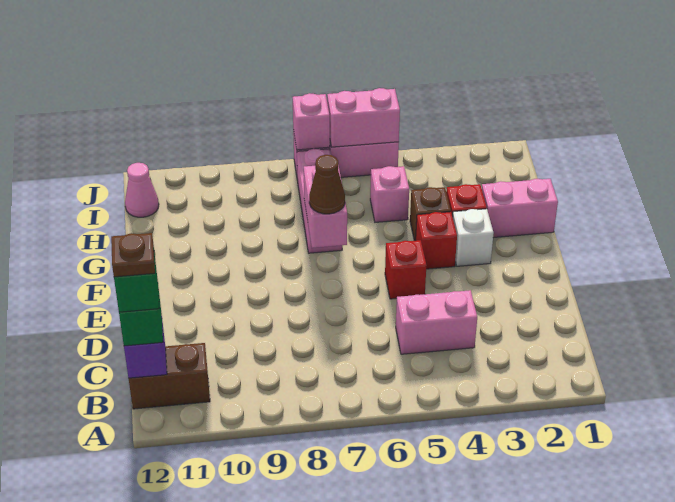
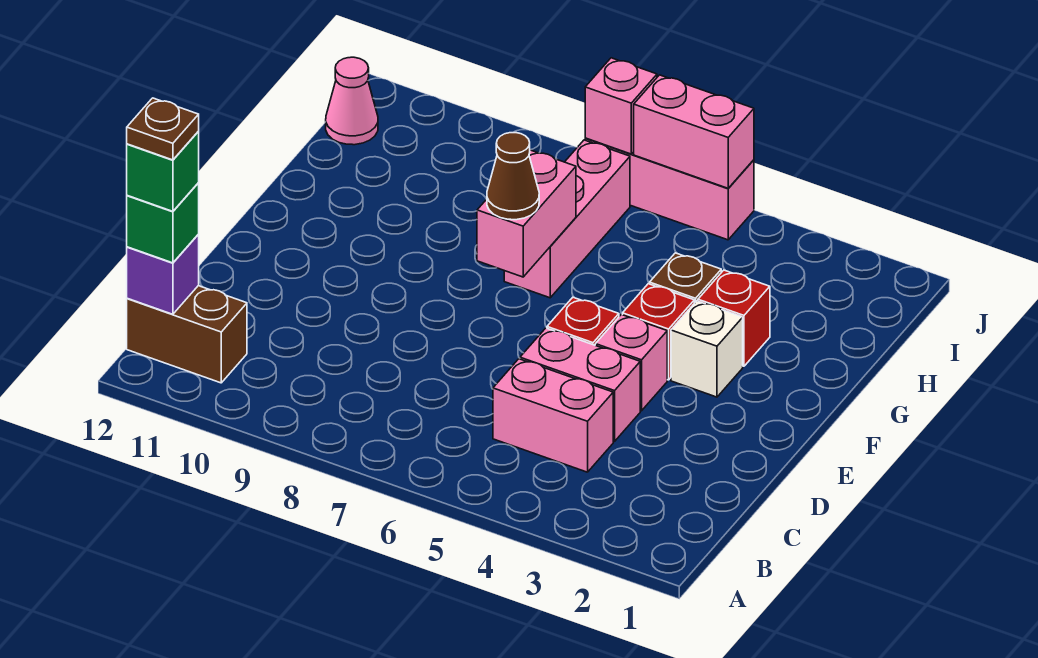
pink brick G1:G2 level 1 -> pink brick D4:D5 level 1
pink brick H5 level 1 -> pink brick E4 level 1

